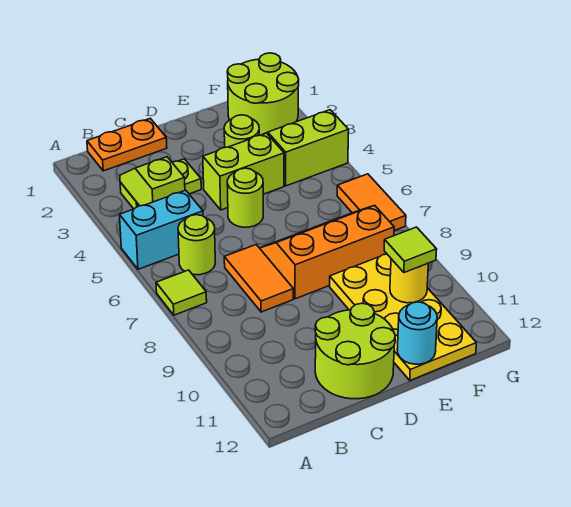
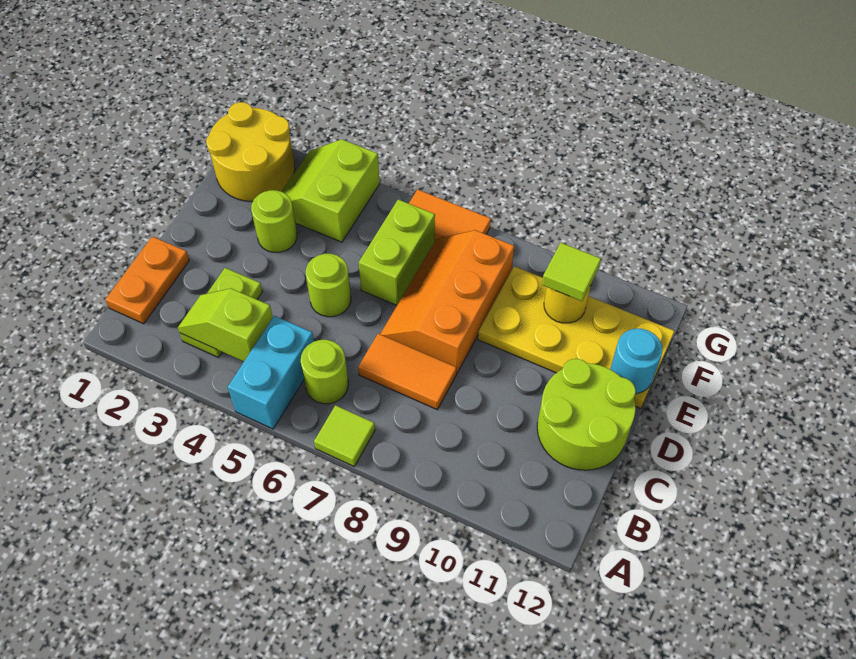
lime brick D4:E4 level 1 -> lime brick E6:F6 level 1
lime round brick F1:G2 level 1 -> yellow round brick F1:G2 level 1

